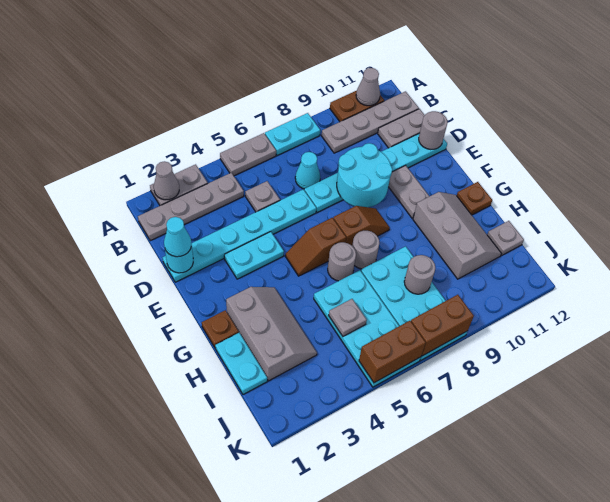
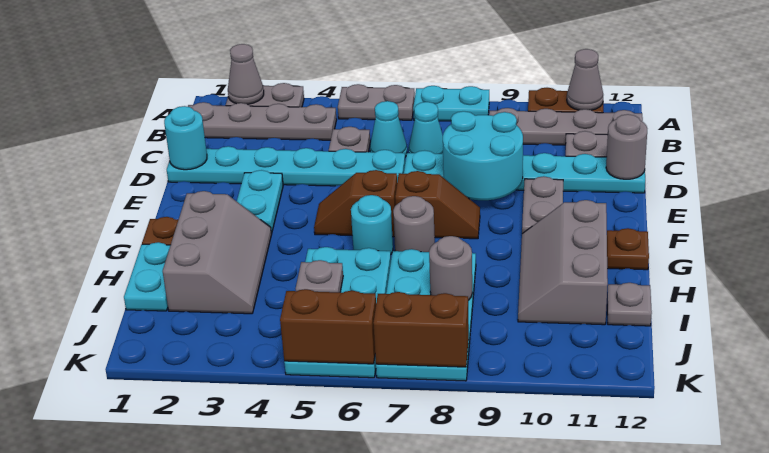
cyan cone D1 level 3 -> cyan cone C6 level 1
cyan plate E3:E4 level 1 -> cyan plate E3:F3 level 1
grey round brick G6 level 1 -> cyan round brick G6 level 1
grey slope G10:I11 level 1 top 10 -> grey slope G10:I11 level 1 top 11

